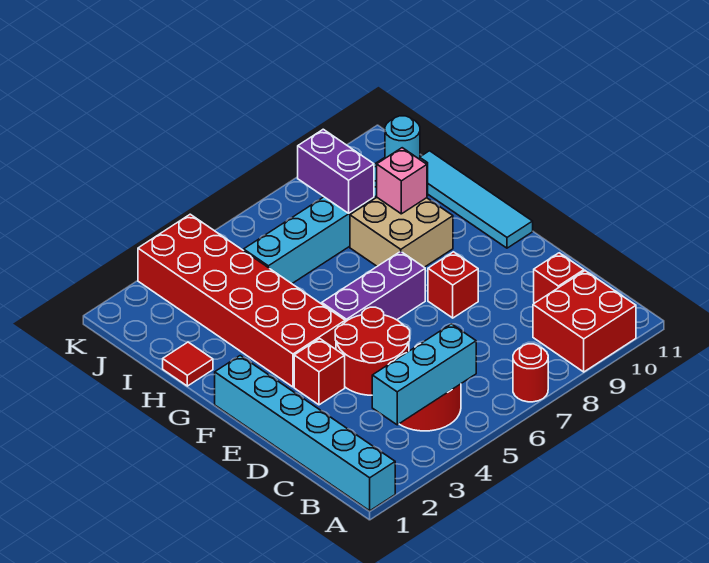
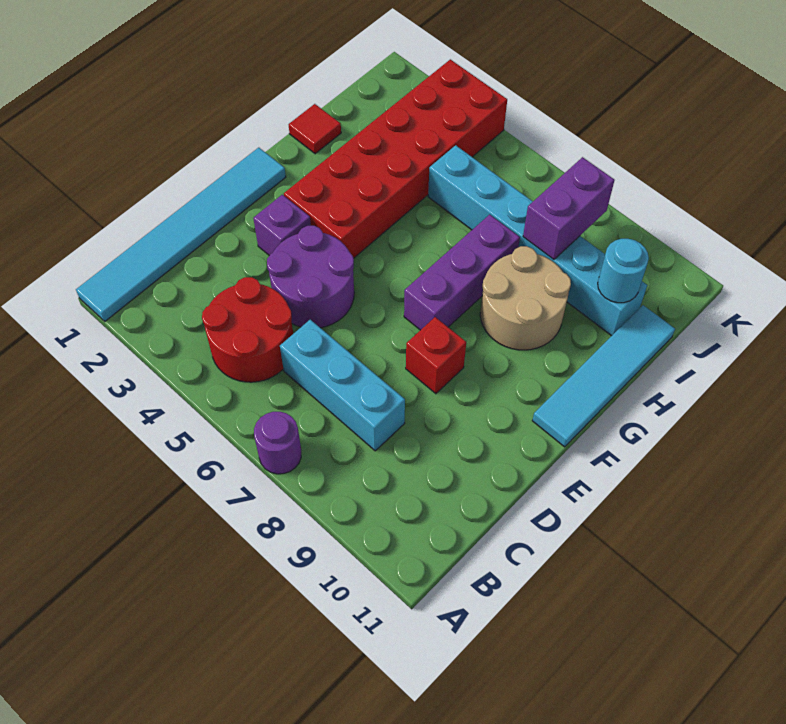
cyan brick A1:F1 level 1 -> cyan tile A1:F1 level 1
red round brick A7 level 1 -> purple round brick A7 level 1
red brick A9:B10 level 1 -> none
cyan brick B3:B5 level 2 -> cyan brick C6:C8 level 1
red brick C10 level 1 -> none
red round brick D4:E5 level 1 -> purple round brick D4:E5 level 1
red brick E3 level 1 -> purple brick E3 level 1
purple brick F5:F7 level 1 -> purple brick F7:H7 level 1
tan brick G8:H9 level 1 -> tan round brick G8:H9 level 1
pink brick H9 level 2 -> none

